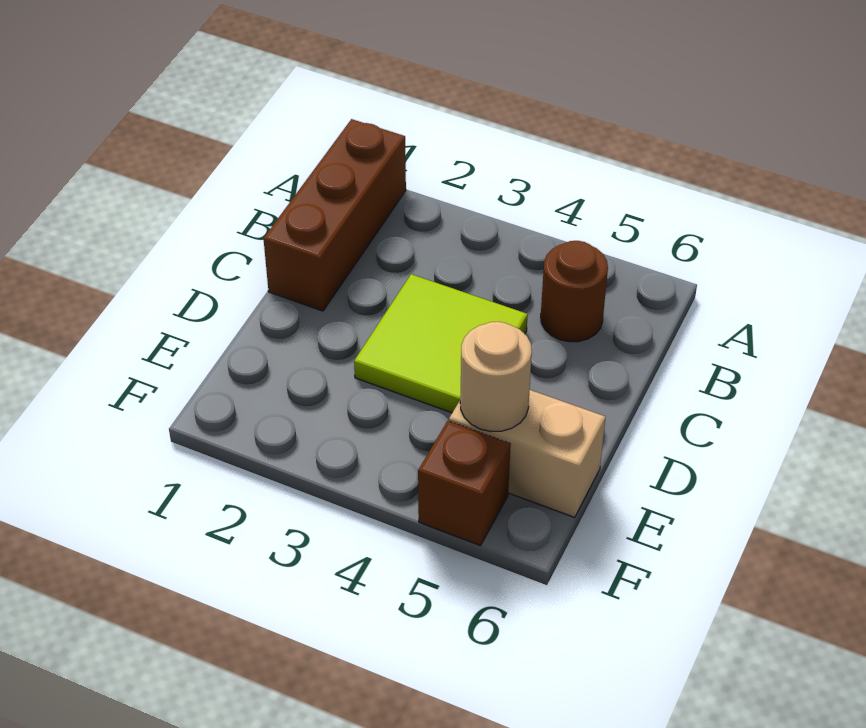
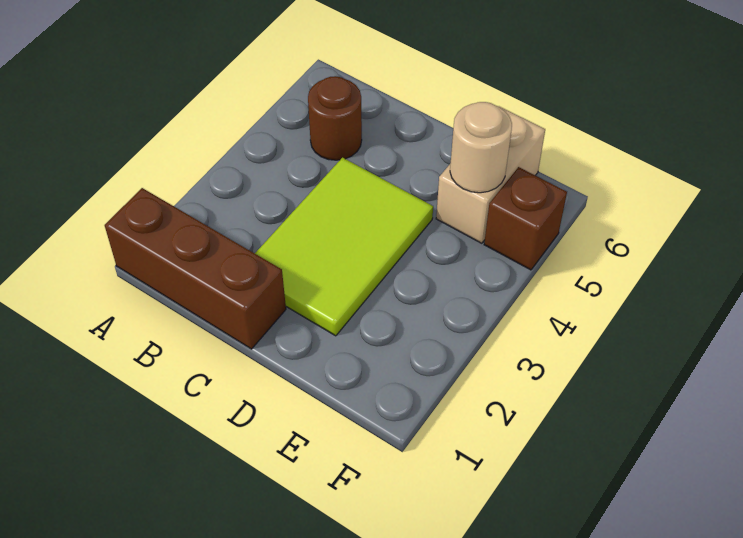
lime tile C3:D4 level 1 -> lime tile C2:D4 level 1

